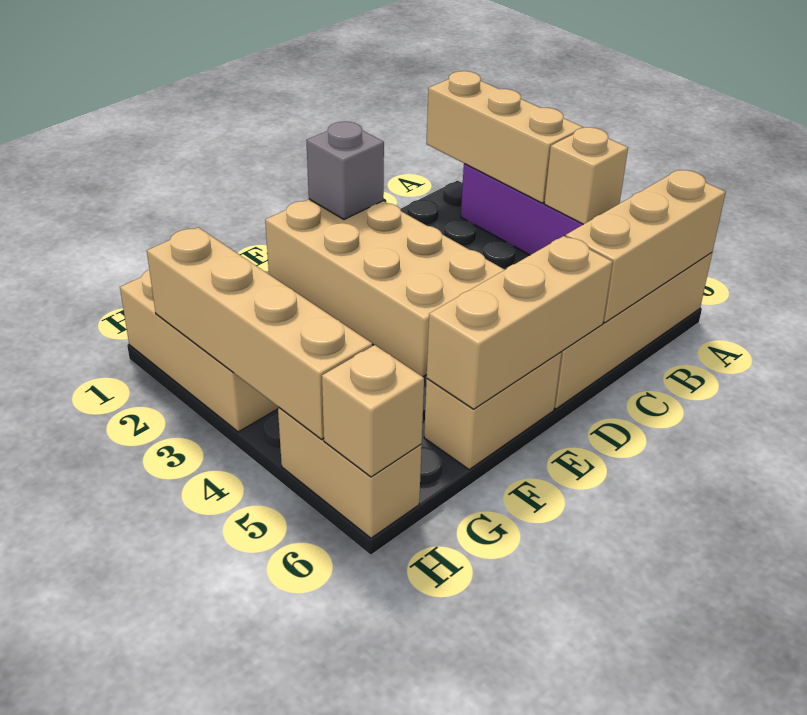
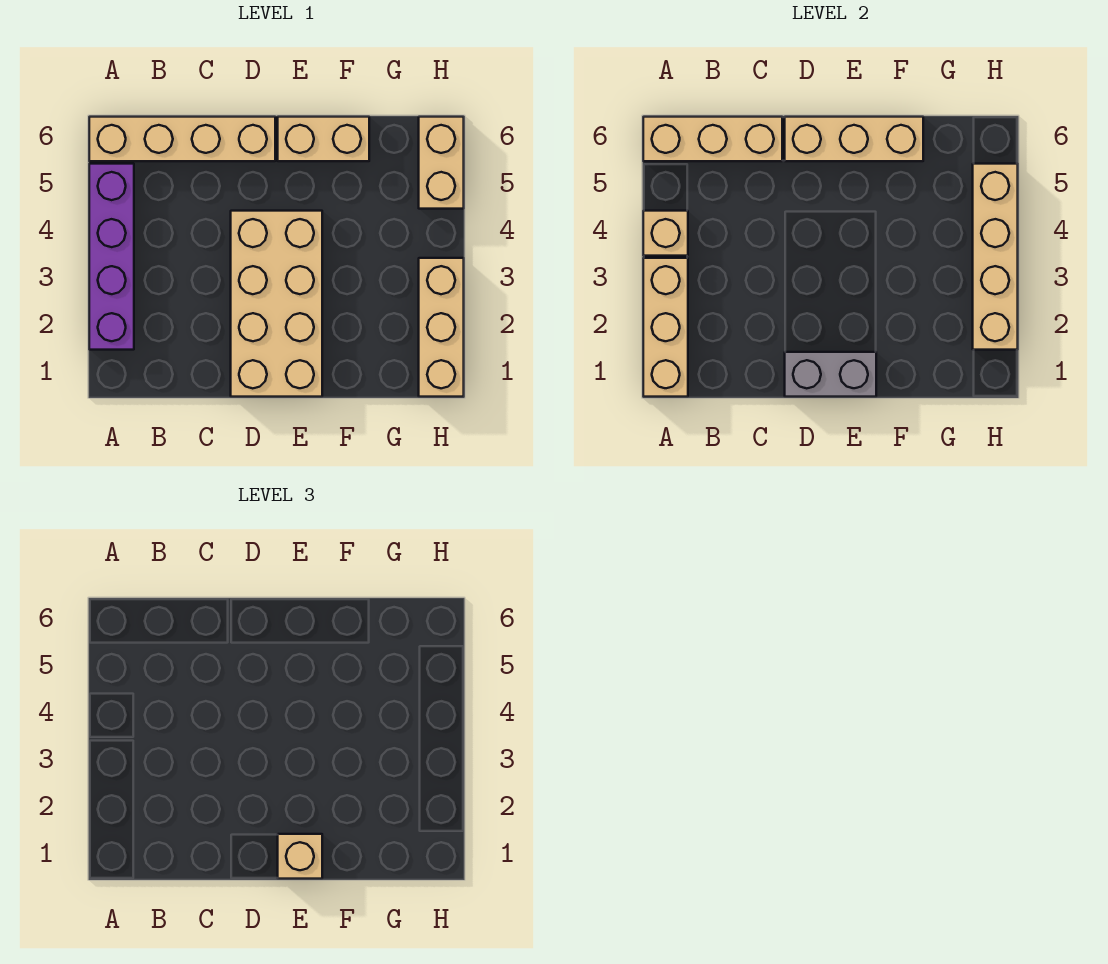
grey brick D1 level 2 -> grey brick D1:E1 level 2
tan brick H6 level 2 -> tan brick E1 level 3

